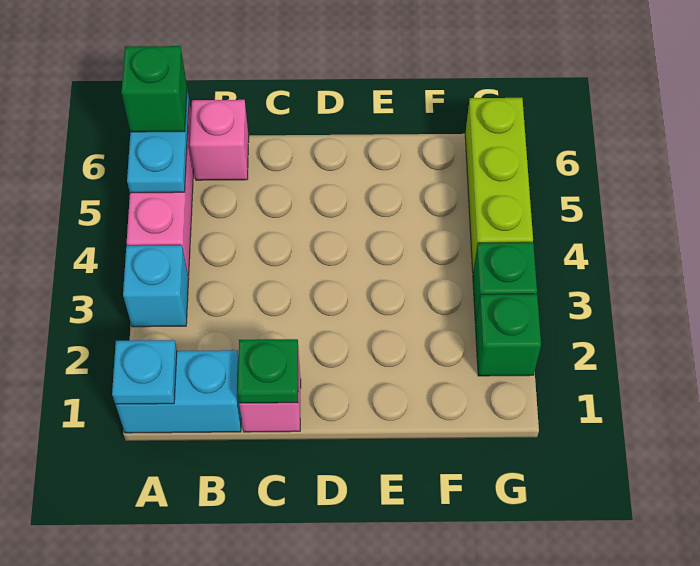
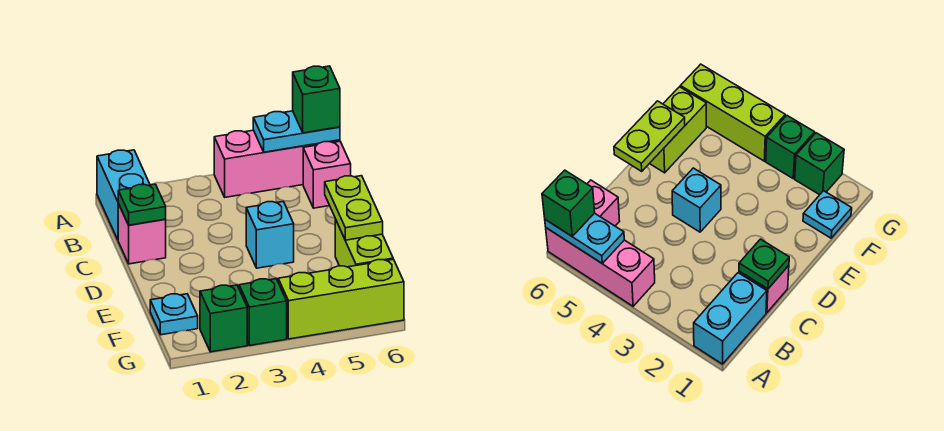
cyan plate A1 level 2 -> cyan plate F1 level 1
cyan brick A3 level 1 -> cyan brick D4 level 1
none -> lime plate D6:E6 level 2
none -> lime brick E6:F6 level 1

